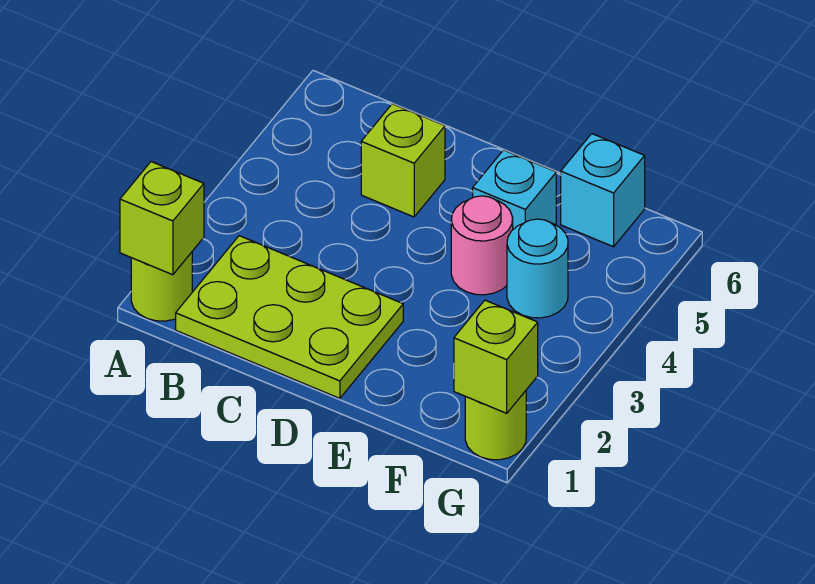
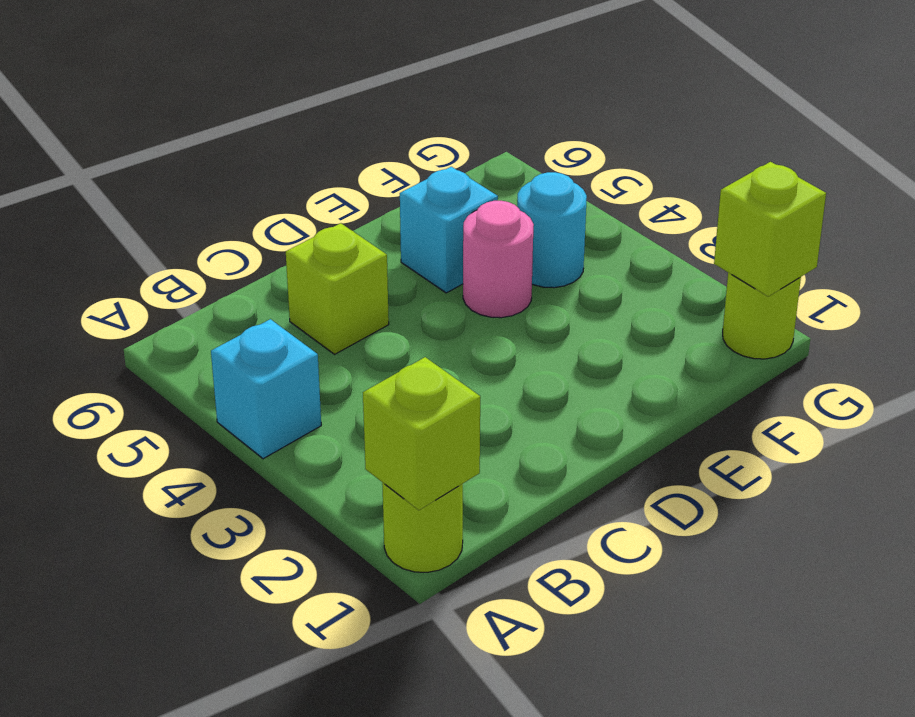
lime plate B1:D2 level 1 -> none
cyan brick F6 level 1 -> cyan brick A4 level 1

